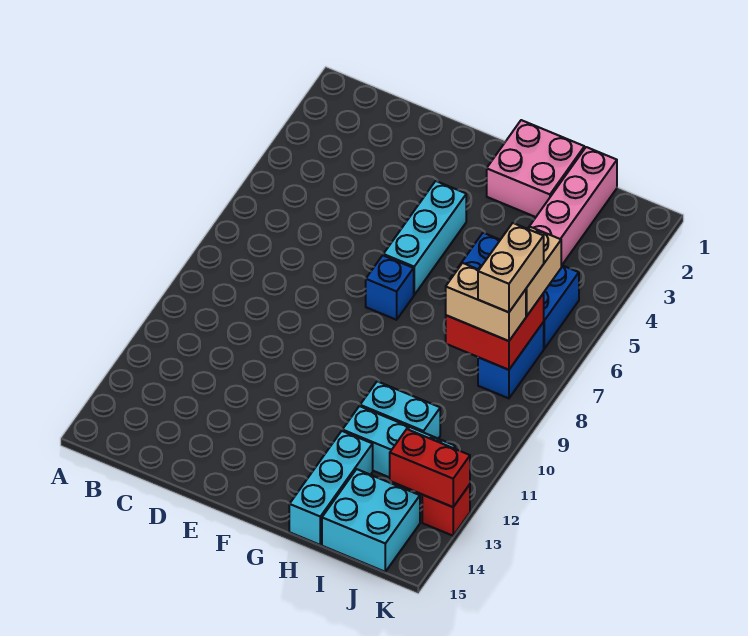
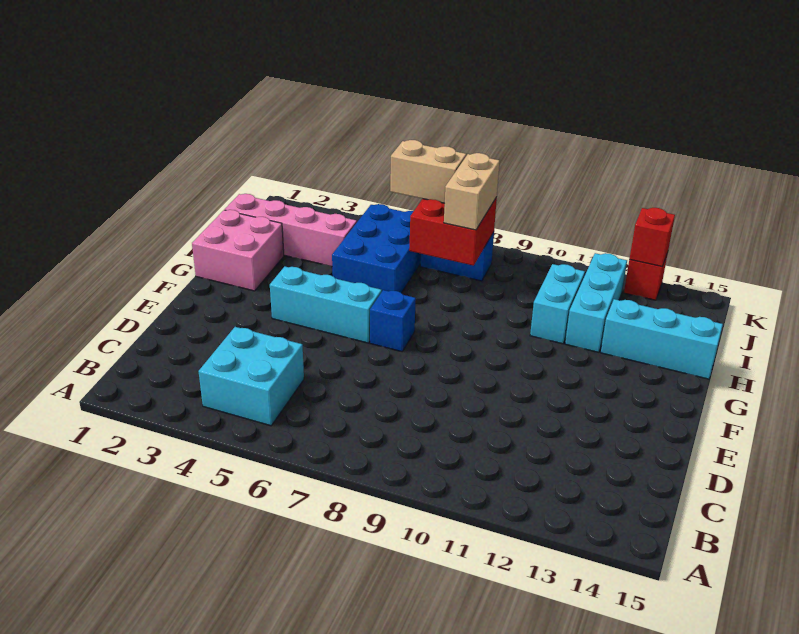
cyan brick I14:J15 level 1 -> cyan brick B4:C5 level 1
tan brick J7:J8 level 4 -> none
red brick J13:K13 level 2 -> red brick K13 level 2

